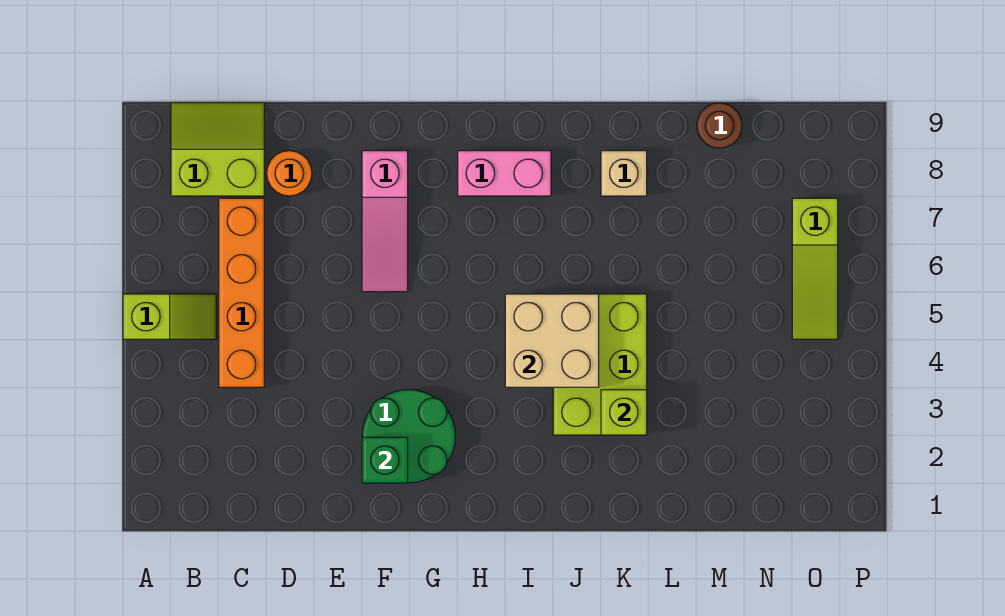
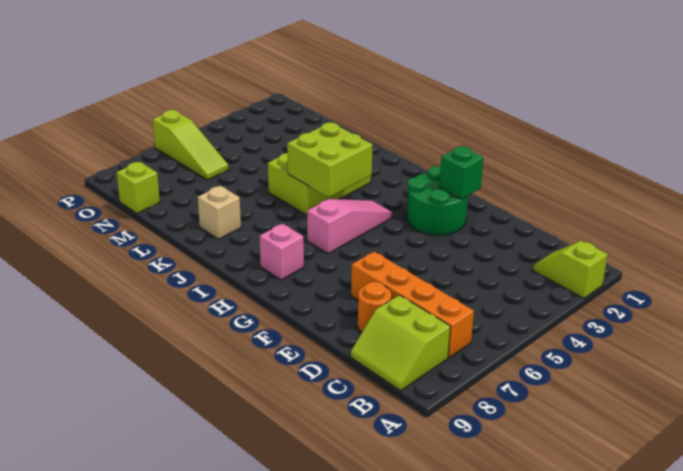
lime slope A5:B5 level 1 top A -> lime slope A2:B2 level 1 top A
orange brick C4:C7 level 1 -> orange brick B7:E7 level 1
pink slope F6:F8 level 1 top 8 -> pink slope H4:H6 level 1 top 6
pink brick H8:I8 level 1 -> pink brick H8 level 1
tan brick I4:J5 level 2 -> lime brick I4:J5 level 2
lime brick K3 level 2 -> lime brick N9 level 1
brown round brick M9 level 1 -> none
lime slope O5:O7 level 1 top 7 -> lime slope N6:P6 level 1 top P

